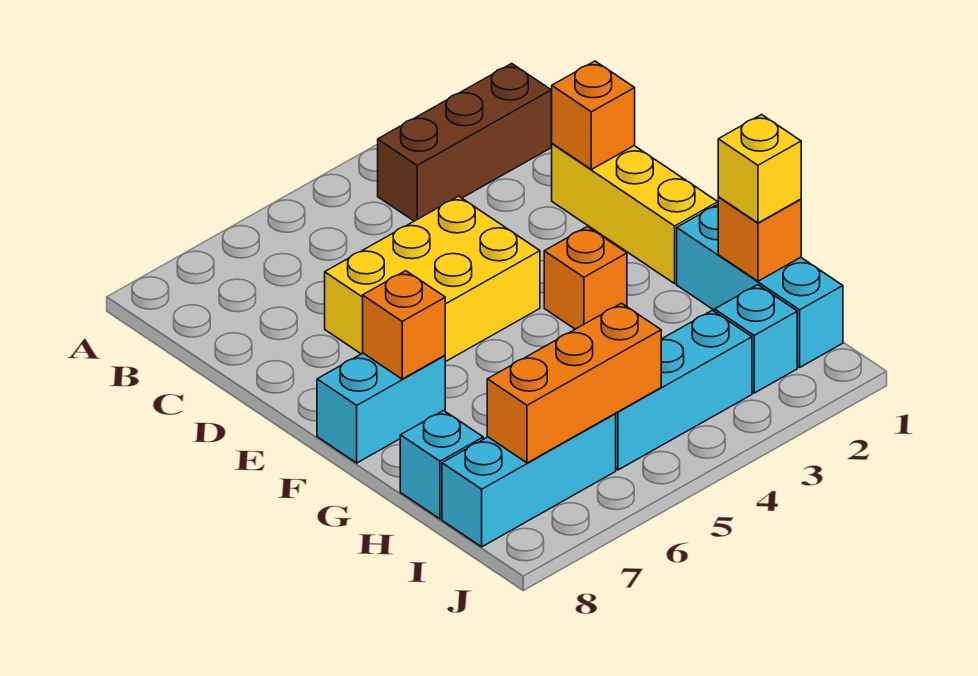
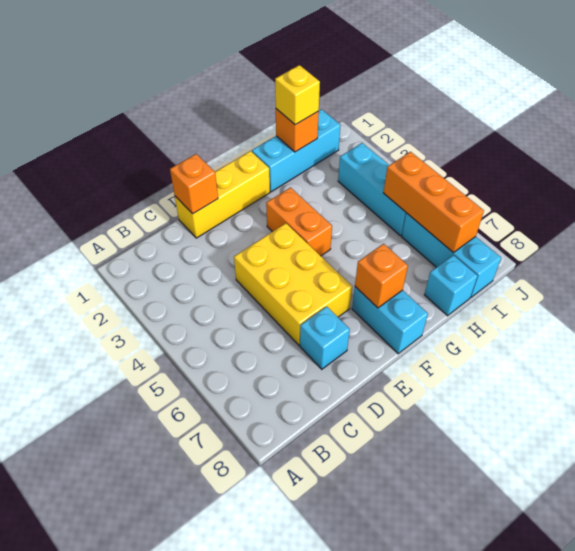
brown brick B1:B3 level 1 -> none
orange brick F3 level 1 -> orange brick F3:F4 level 1
cyan brick I2 level 1 -> cyan brick D7 level 1

